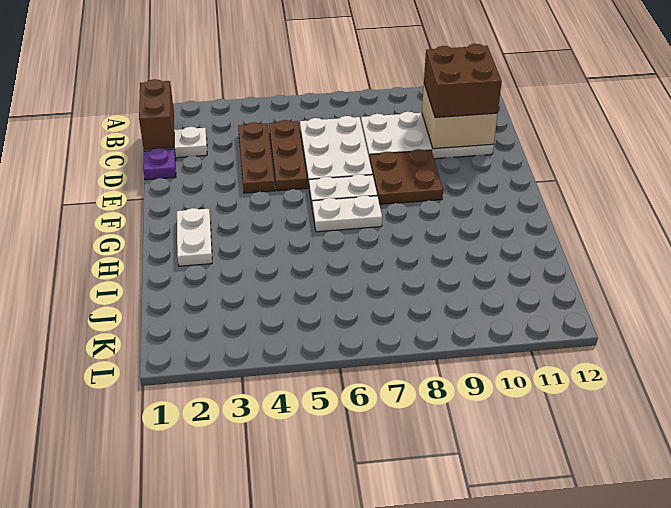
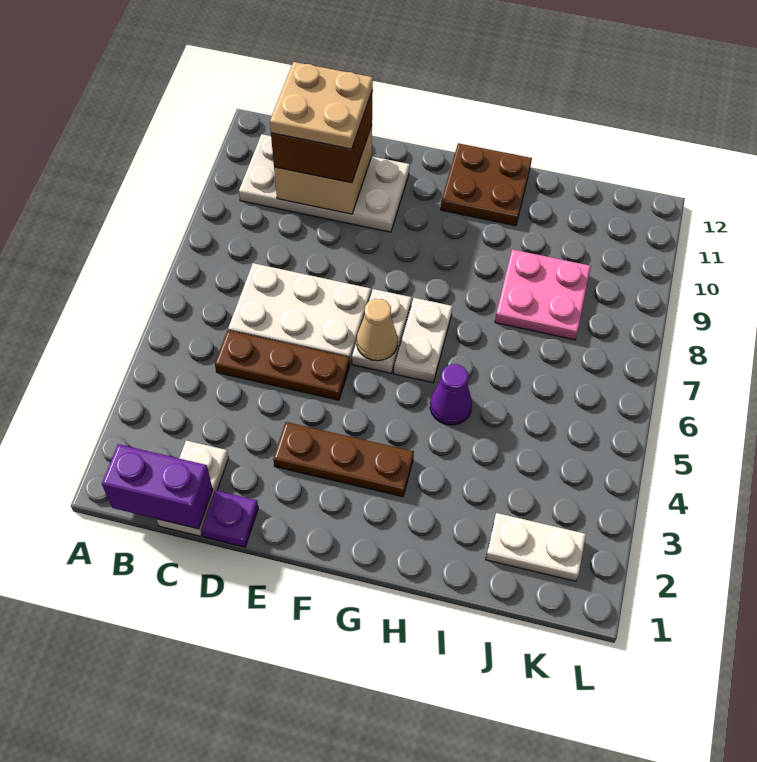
brown brick B1:C1 level 2 -> purple brick B1:C1 level 2
brown plate C4:E4 level 1 -> brown plate E3:G3 level 1
white plate C8:D11 level 1 -> white plate B10:E11 level 1
none -> tan plate C10:D11 level 4
brown plate E8:F9 level 1 -> brown plate G11:H12 level 1
none -> tan cone F6 level 2
white plate G2:H2 level 1 -> white plate J2:K2 level 1
none -> purple cone H5 level 1
none -> pink plate I8:J9 level 1

